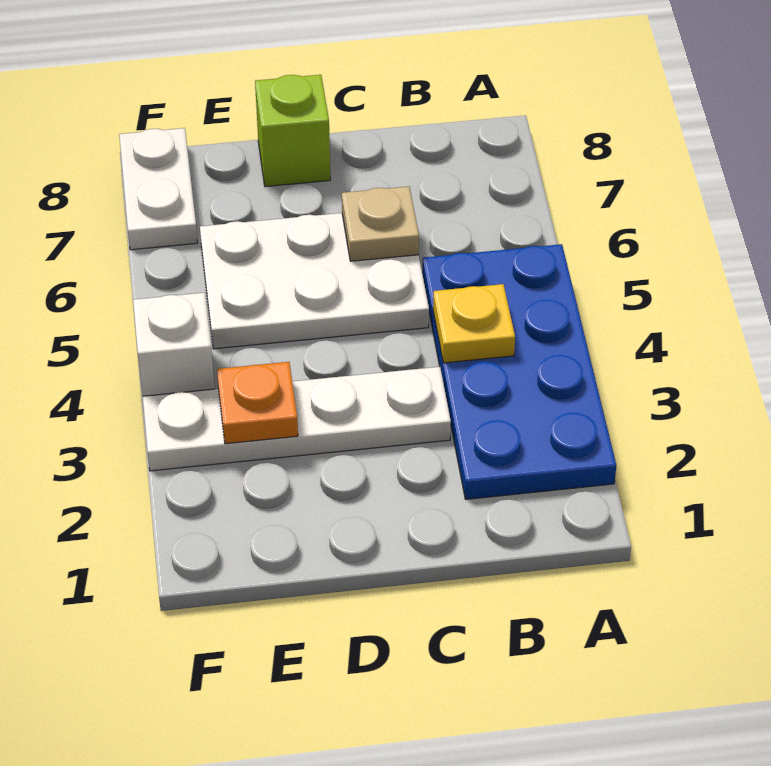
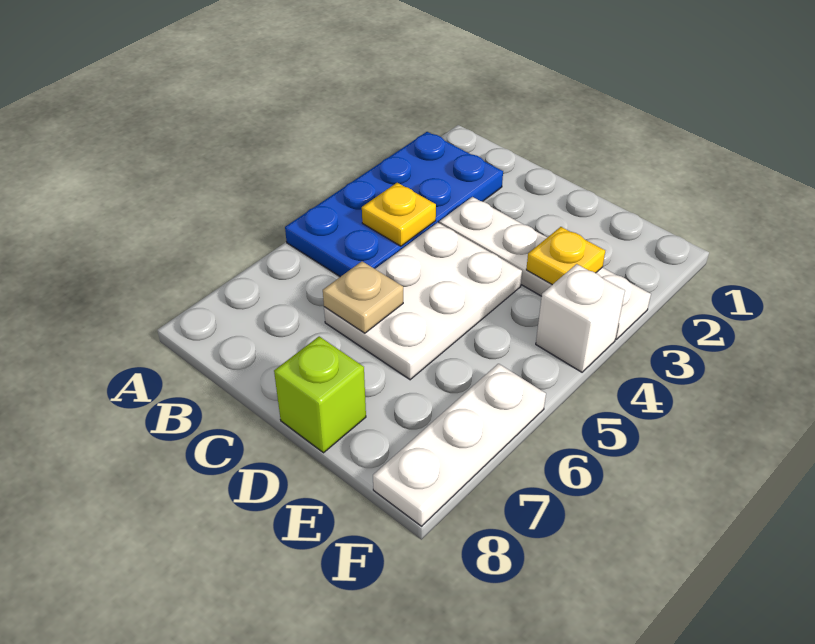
white plate C5:E6 level 1 -> white plate C4:D6 level 1
orange plate E3 level 2 -> yellow plate E3 level 2
white plate F7:F8 level 1 -> white plate F6:F8 level 1

